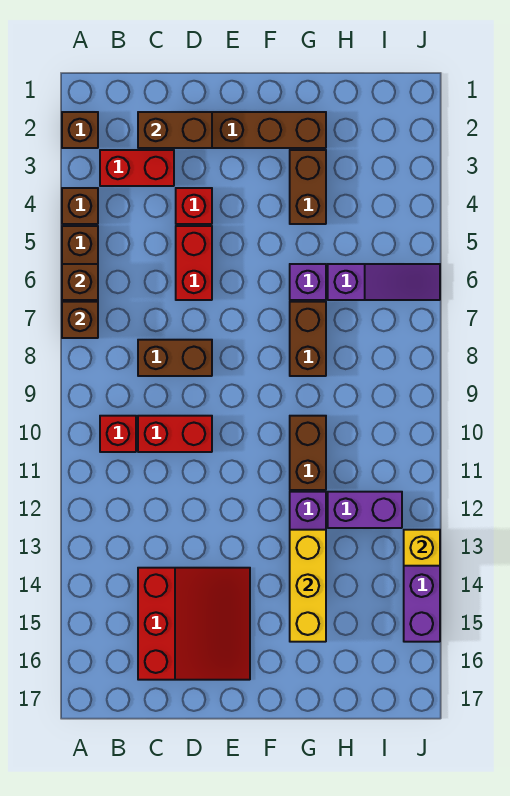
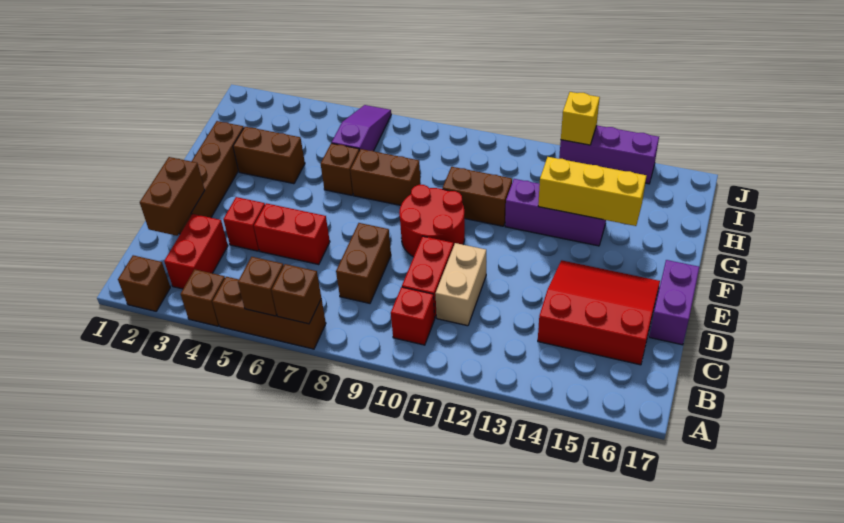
none -> tan brick C11:D11 level 1
none -> red round brick E9:F10 level 1
purple brick G6 level 1 -> brown brick G6 level 1
purple brick H12:I12 level 1 -> purple brick D17:E17 level 1

